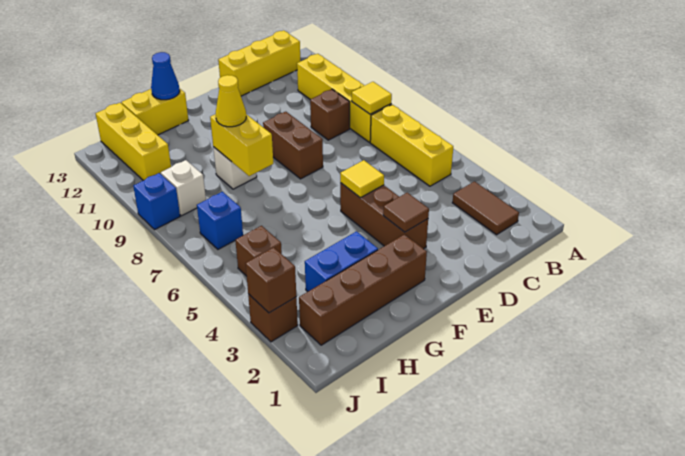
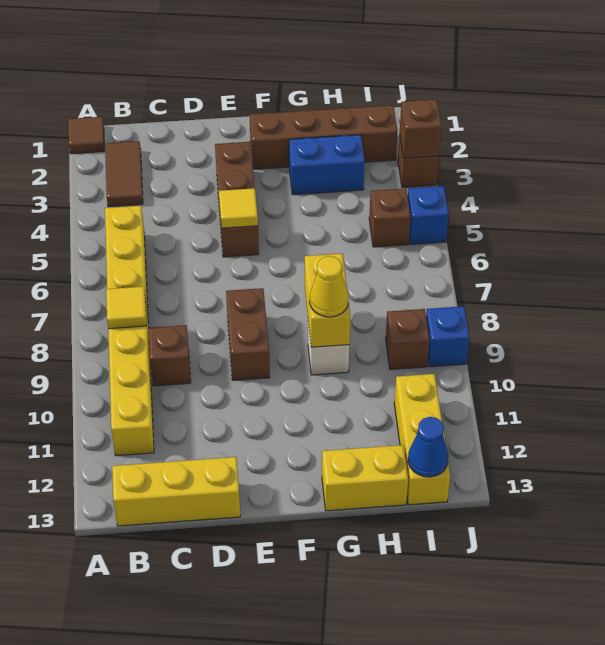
brown tile E3 level 2 -> brown tile A1 level 1
blue cone G13 level 2 -> blue cone I13 level 2
blue brick I7 level 1 -> blue brick J5 level 1
white brick I9 level 1 -> brown brick I9 level 1

